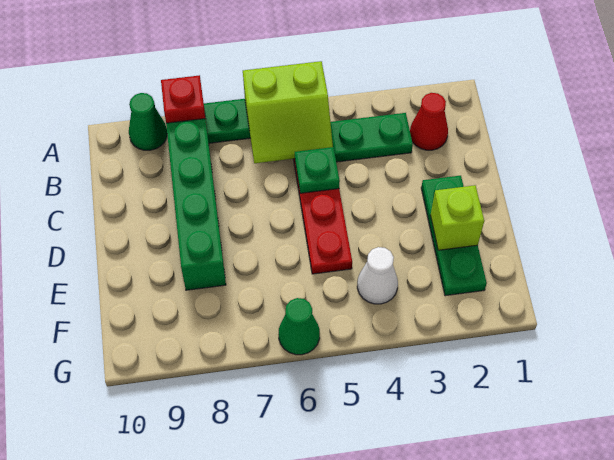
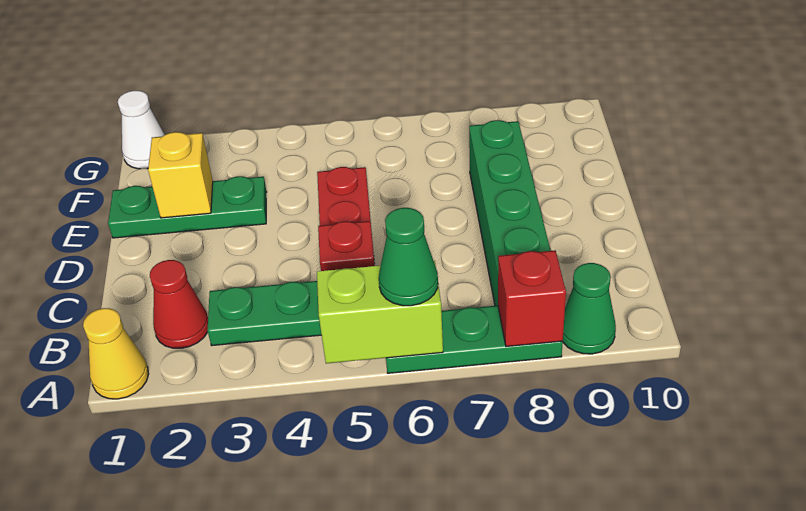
none -> yellow cone A1 level 1
green plate C5 level 2 -> red plate C5 level 2
green plate D2:F2 level 1 -> green plate E1:E3 level 1
lime brick E2 level 2 -> yellow brick E2 level 2
white cone F4 level 1 -> white cone G1 level 1
green cone G6 level 1 -> green cone A6 level 3

